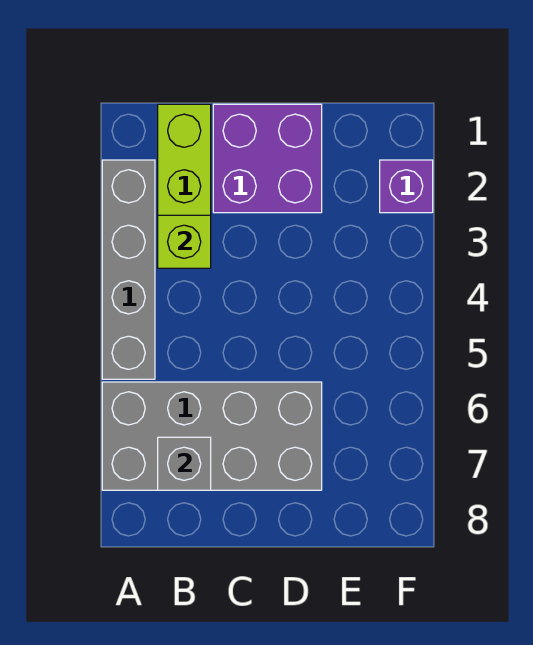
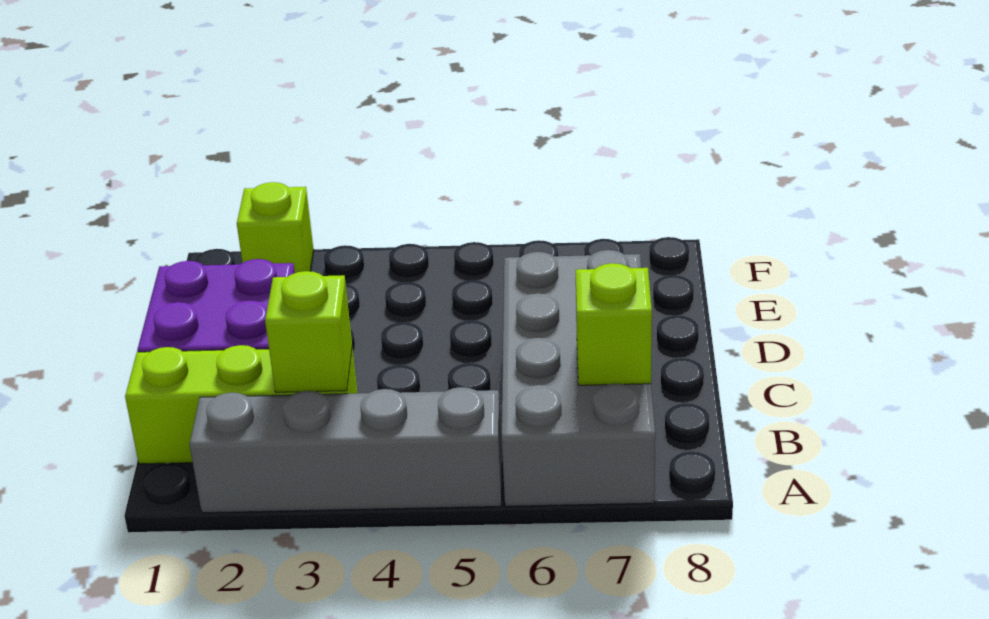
grey brick B7 level 2 -> lime brick B7 level 2
purple brick F2 level 1 -> lime brick F2 level 1

